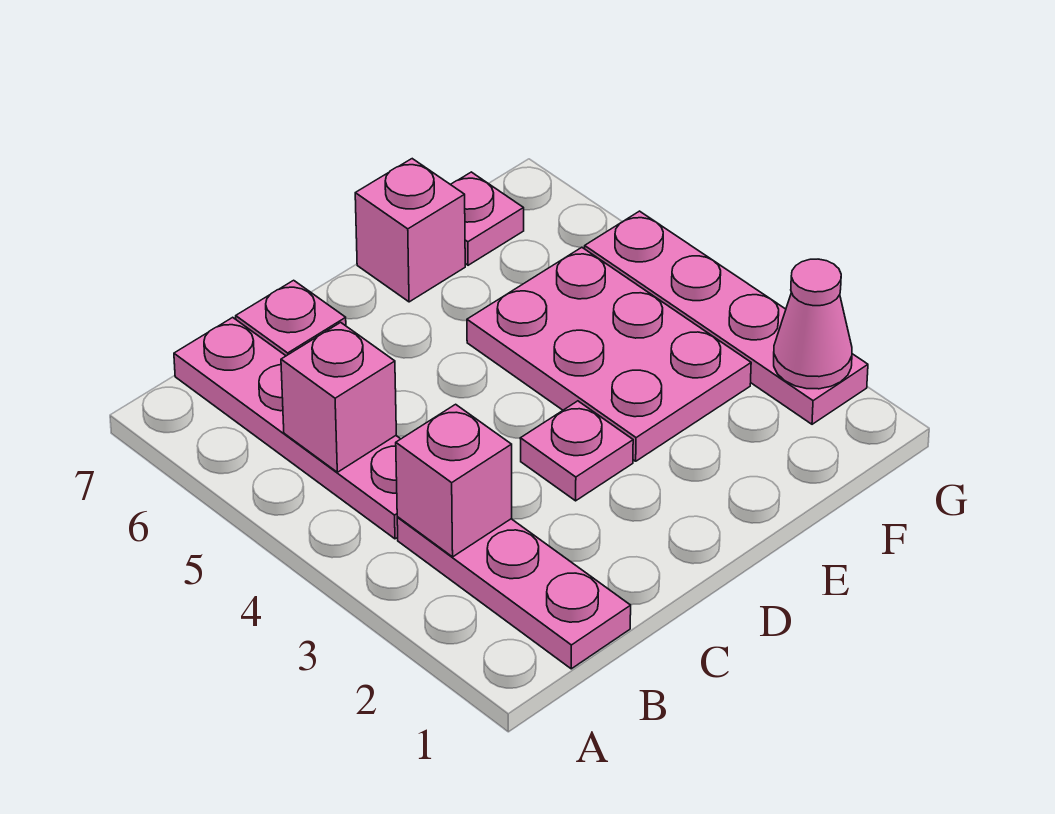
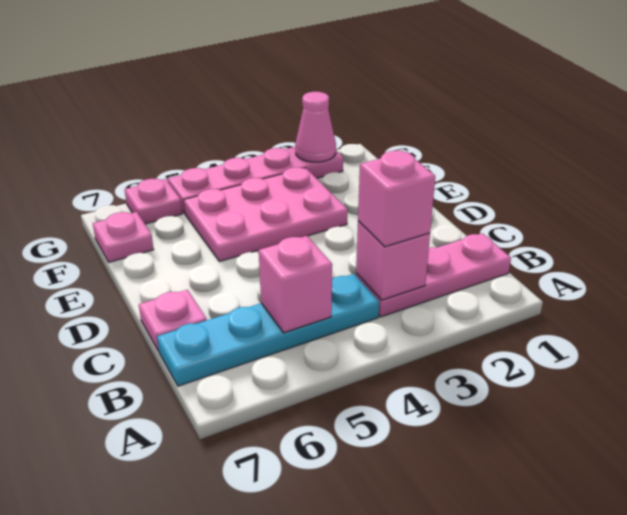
pink plate B4:B7 level 1 -> cyan plate B4:B7 level 1
pink plate D3 level 1 -> pink plate G6 level 1
pink brick E7 level 1 -> pink brick B3 level 3

